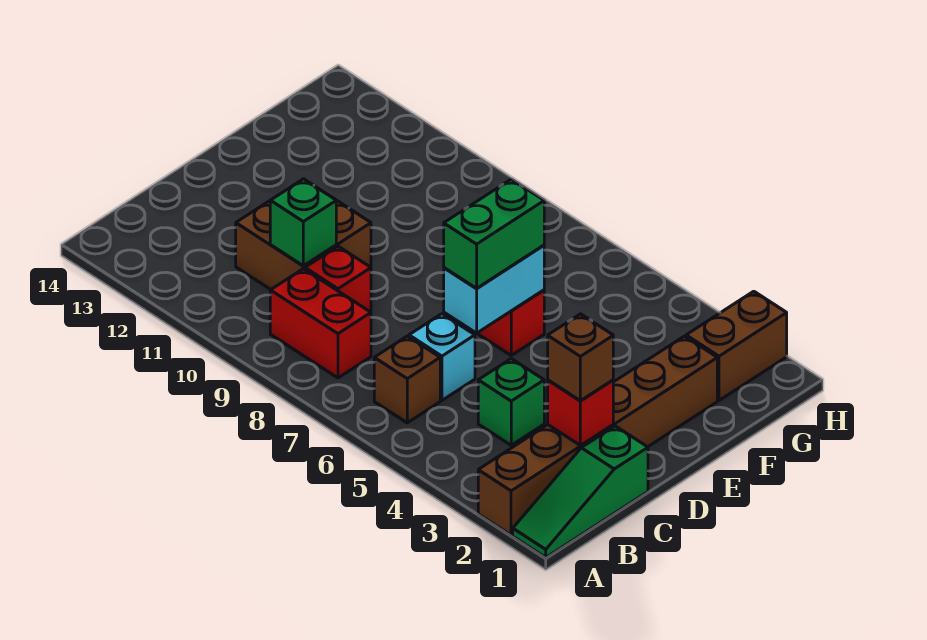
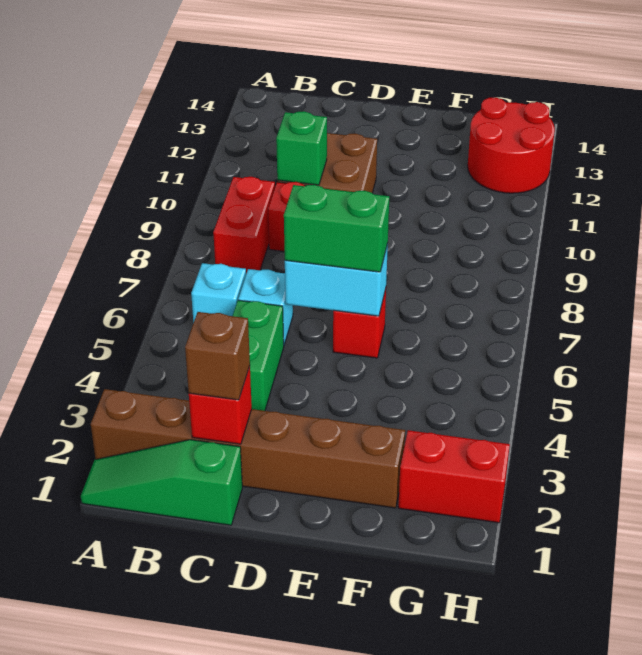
brown brick B6 level 1 -> cyan brick B6 level 1
green brick C4 level 1 -> green brick C4:C5 level 1
brown brick G2:H2 level 1 -> red brick G2:H2 level 1
none -> red round brick G12:H13 level 1

